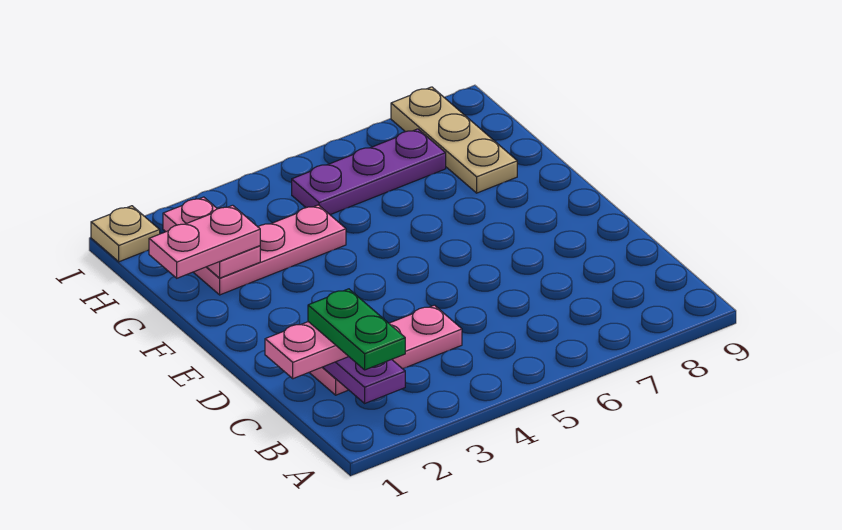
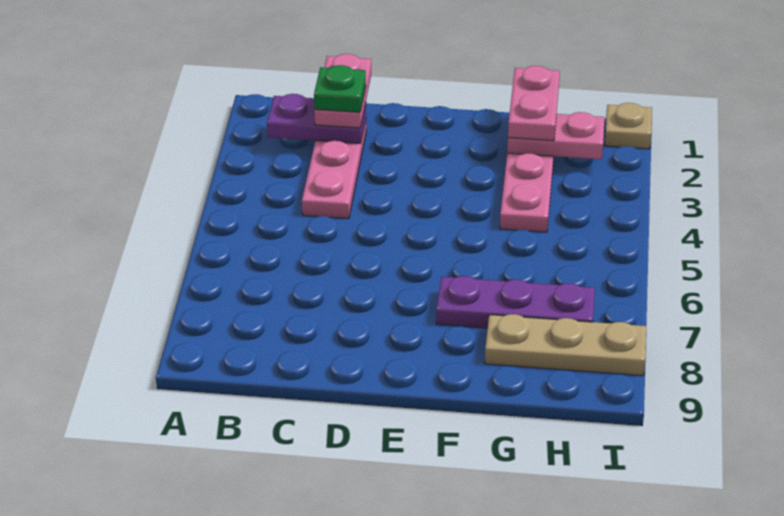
green plate B2:C2 level 4 -> green plate C2 level 4
purple plate H5:H7 level 1 -> purple plate F7:H7 level 1

